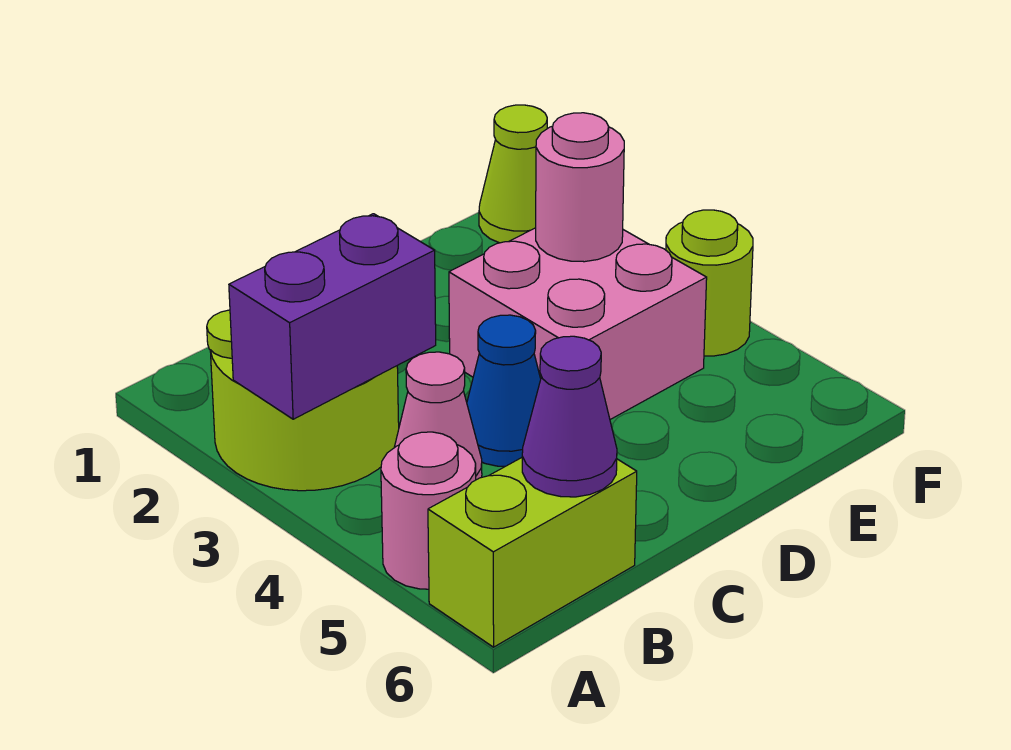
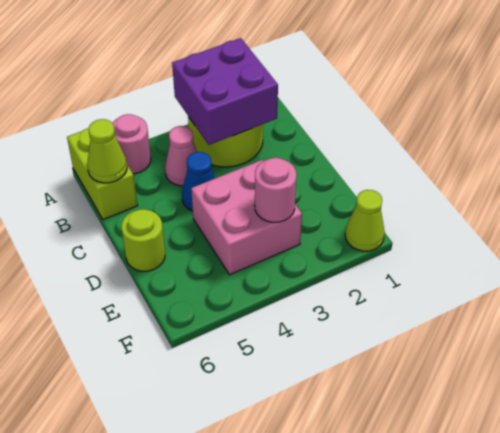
purple brick A3:B3 level 2 -> purple brick A2:B3 level 2
purple cone B6 level 2 -> lime cone B6 level 2
lime round brick F4 level 1 -> lime round brick D6 level 1

